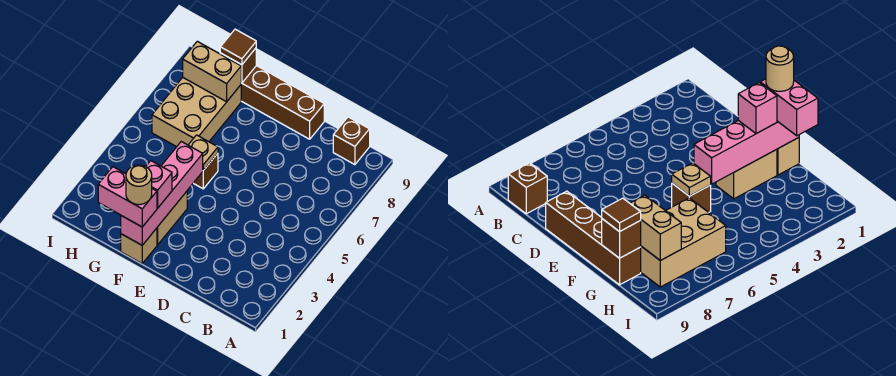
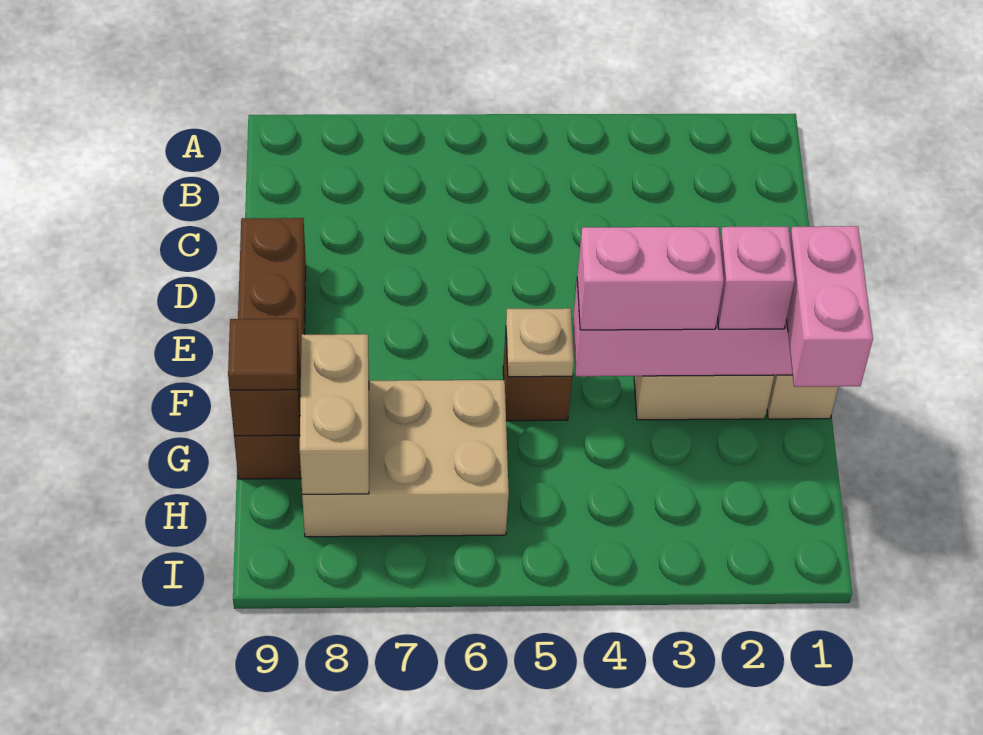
brown brick B9 level 1 -> none
tan round brick F1 level 4 -> none
none -> pink brick F3:F4 level 3

